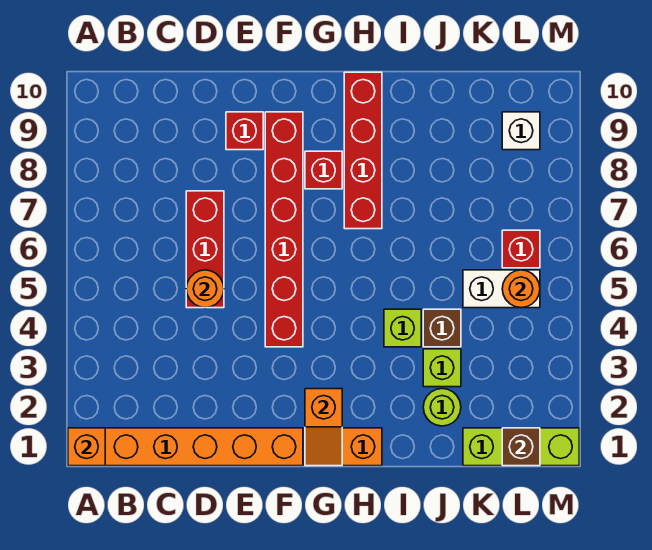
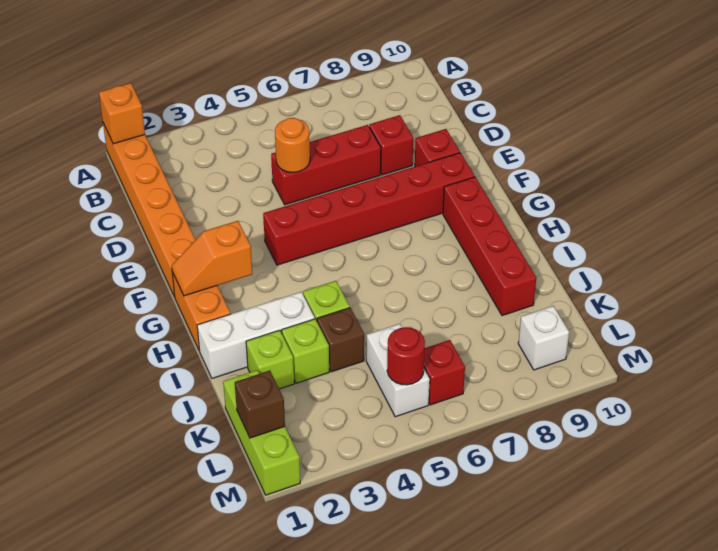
red brick G8 level 1 -> red brick D8 level 1
red brick H7:H10 level 1 -> red brick G9:J9 level 1
none -> white brick I1:I3 level 1
lime round brick J2 level 1 -> lime brick J2 level 1
orange round brick L5 level 2 -> red round brick L5 level 2

